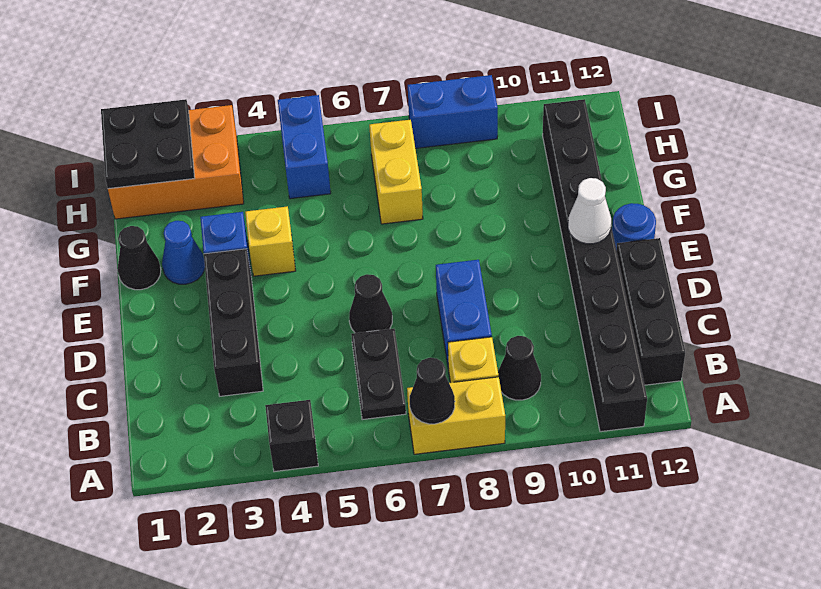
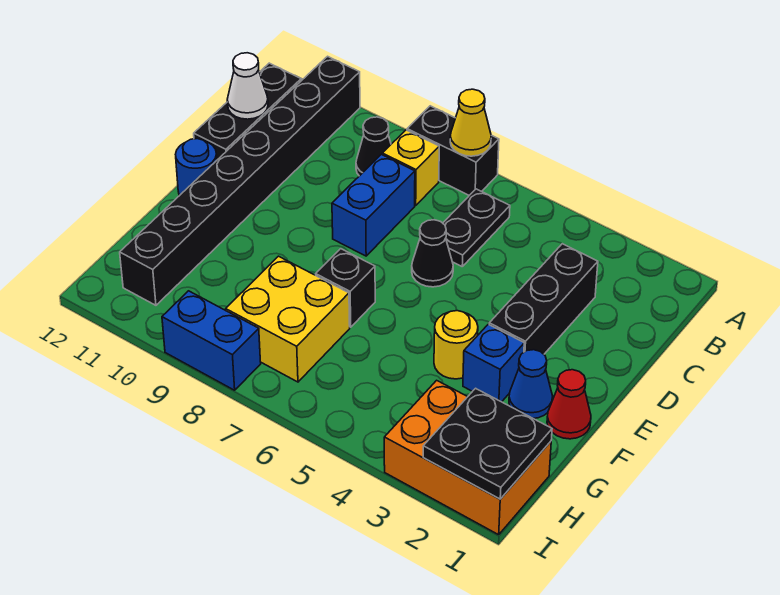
black brick A4 level 1 -> black brick F7 level 1
yellow brick A7:A8 level 1 -> black brick A7:A8 level 1
black cone A7 level 2 -> yellow cone A7 level 2
white cone E11 level 2 -> white cone C12 level 2
black cone F1 level 1 -> red cone F1 level 1
yellow brick F4 level 1 -> yellow round brick F4 level 1
yellow brick G7:H7 level 1 -> yellow brick G7:H8 level 1
blue brick H5:I5 level 1 -> none

